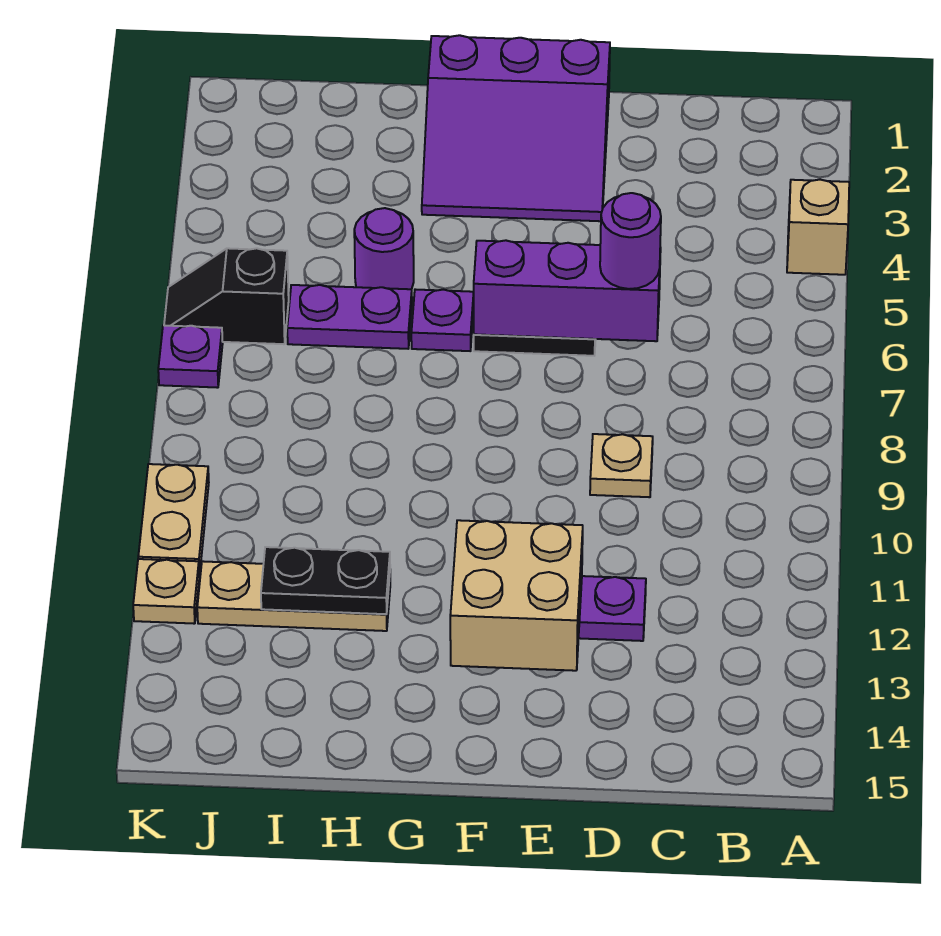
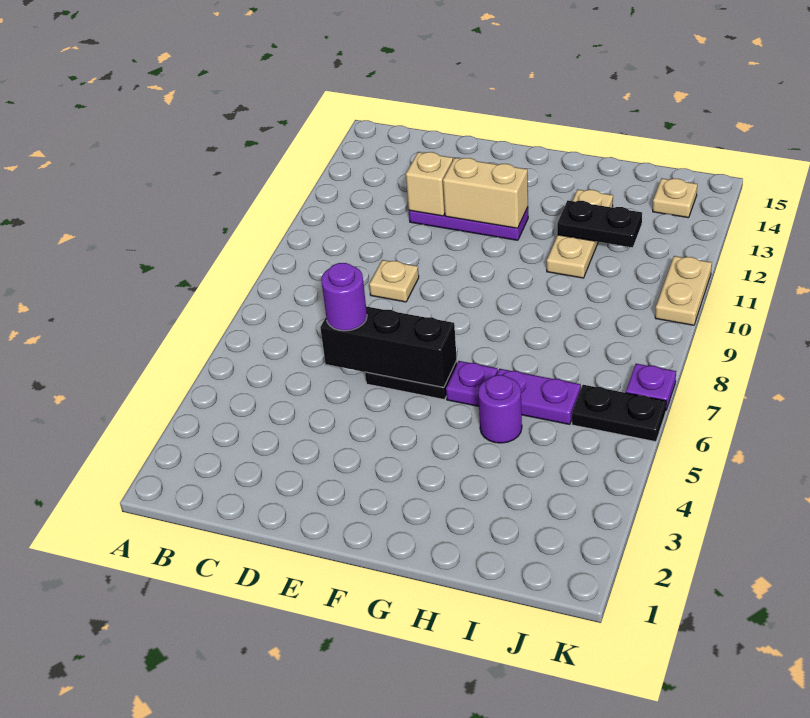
tan brick A4 level 1 -> tan brick D12 level 2
purple brick D6:F6 level 2 -> black brick D6:F6 level 2
purple slope E1:G3 level 1 top 1 -> none
tan brick E12:F13 level 2 -> tan brick E12:F12 level 2
tan plate H12:J12 level 1 -> tan plate H11:H13 level 1
black slope J6:K6 level 1 top J -> black plate J6:K6 level 1
tan plate K12 level 1 -> tan plate J14 level 1

